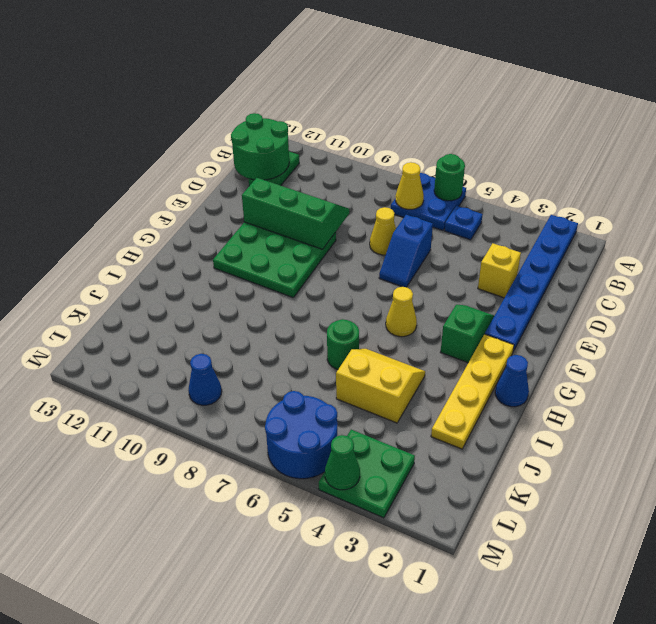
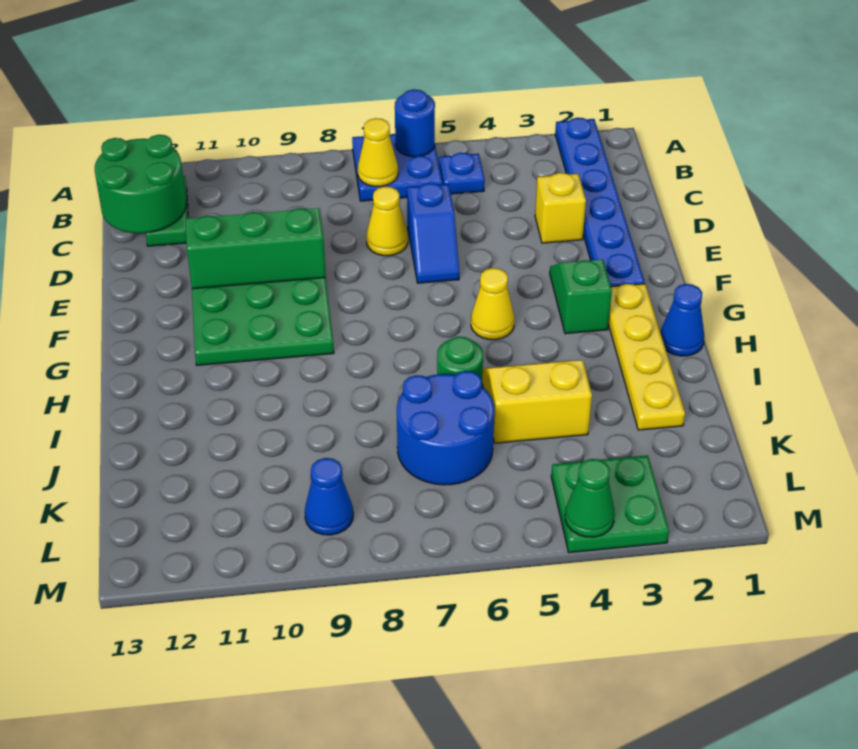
green round brick A6 level 2 -> blue round brick A6 level 2
blue round brick L5:M6 level 1 -> blue round brick J6:K7 level 1

